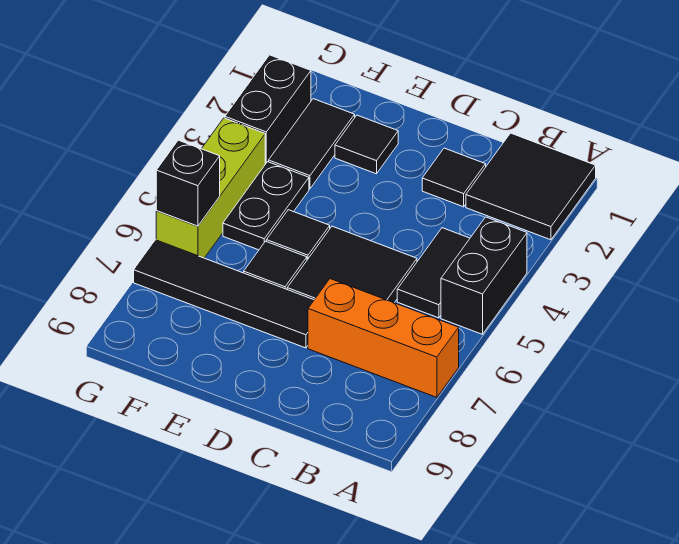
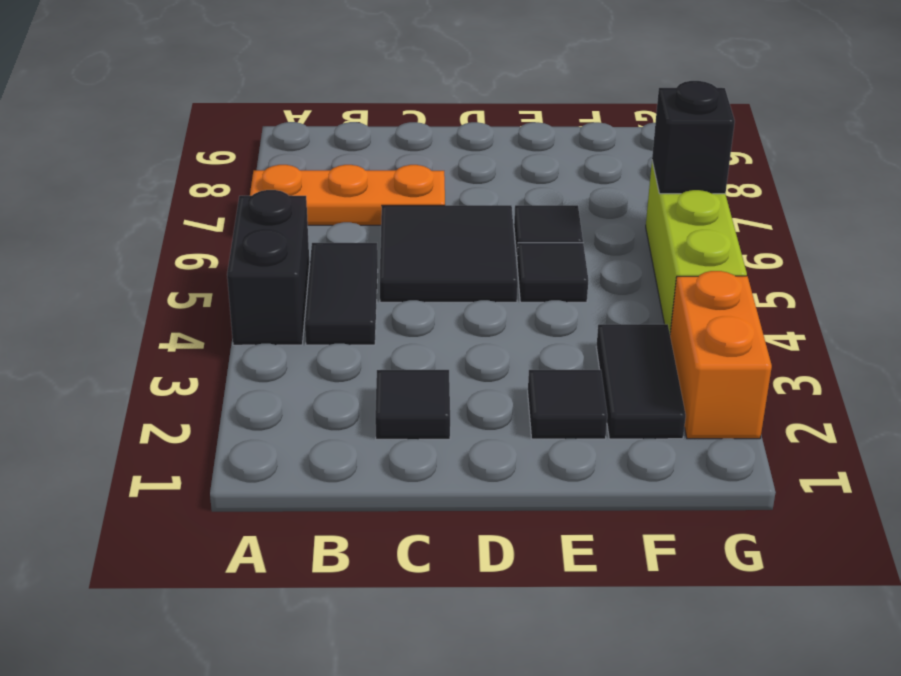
black tile A1:B2 level 1 -> none
orange brick A7:C7 level 1 -> orange plate A7:C7 level 1
black tile D7:G7 level 1 -> none
black plate F4:F5 level 1 -> none
black brick G2:G3 level 1 -> orange brick G2:G3 level 1

